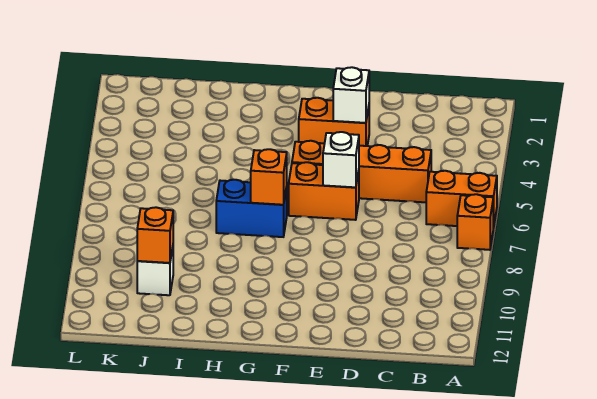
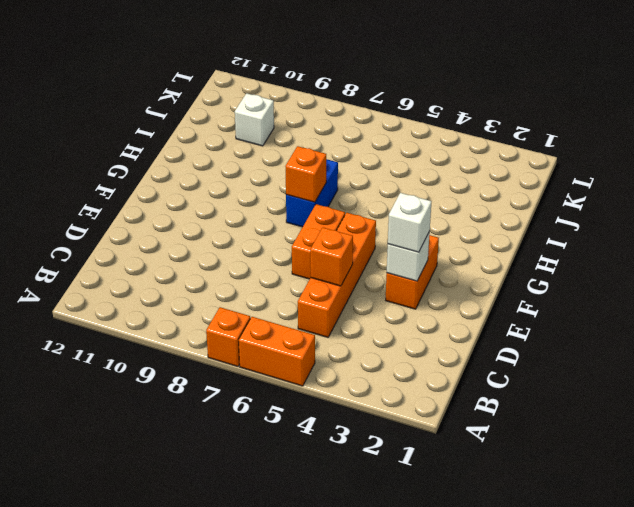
orange brick A6:B6 level 1 -> orange brick A5:A6 level 1
white brick E6 level 2 -> white brick E3 level 3
orange brick J10 level 2 -> orange brick D5 level 2

